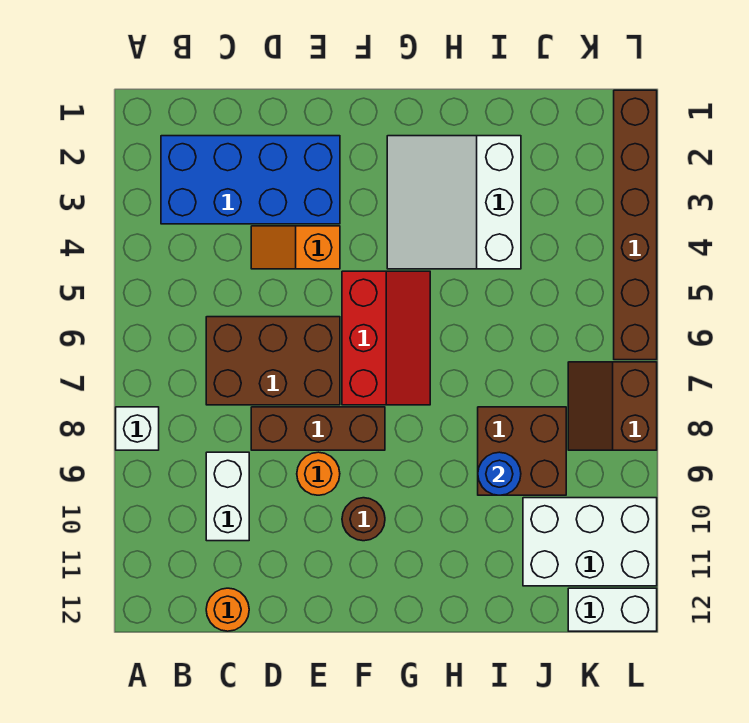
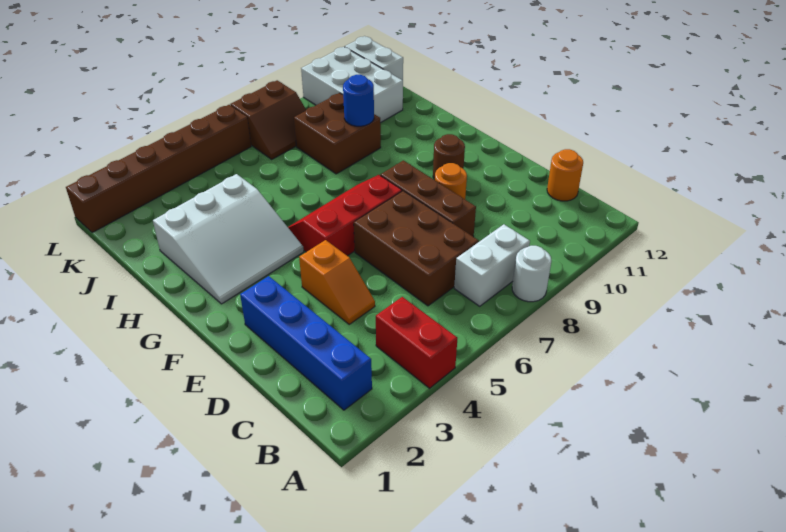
none -> red brick A4:B4 level 1
white brick A8 level 1 -> white round brick A8 level 1
blue brick B2:E3 level 1 -> blue brick B2:E2 level 1
white brick C9:C10 level 1 -> white brick B7:B8 level 1

